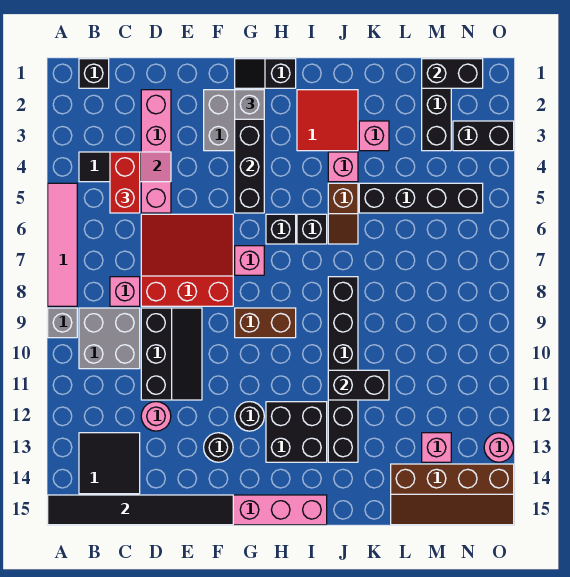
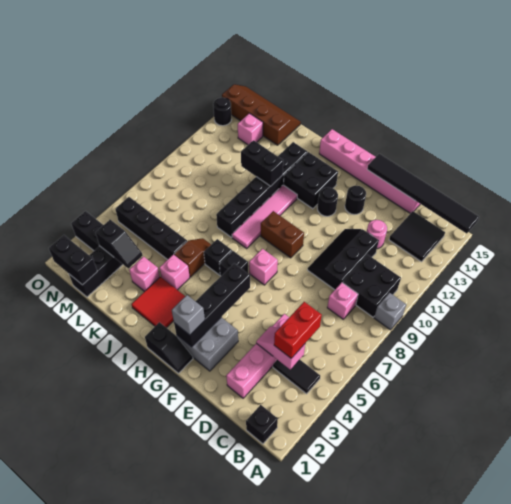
pink tile A5:A8 level 1 -> pink tile I8:I11 level 1
grey brick B9:C10 level 1 -> black brick B9:C10 level 1
red slope D6:F8 level 1 top 8 -> none
none -> black slope L3:M3 level 2 top M
pink round brick O13 level 1 -> black round brick O13 level 1

